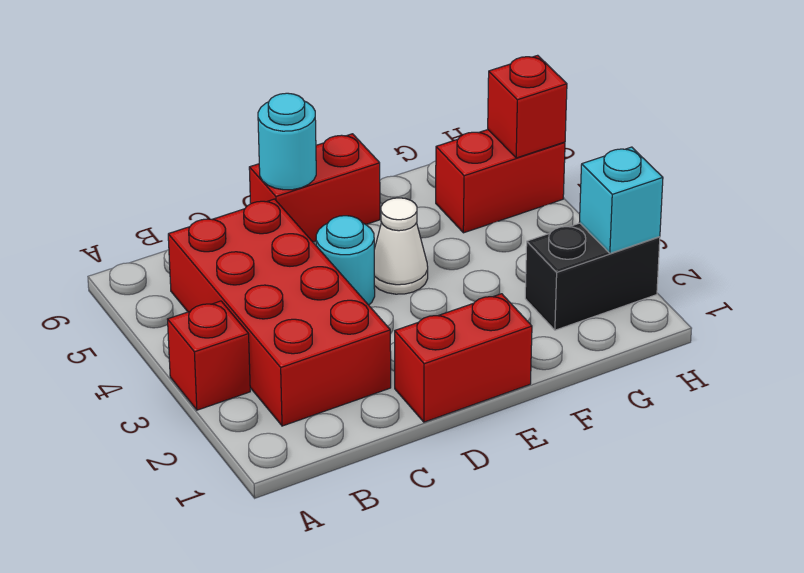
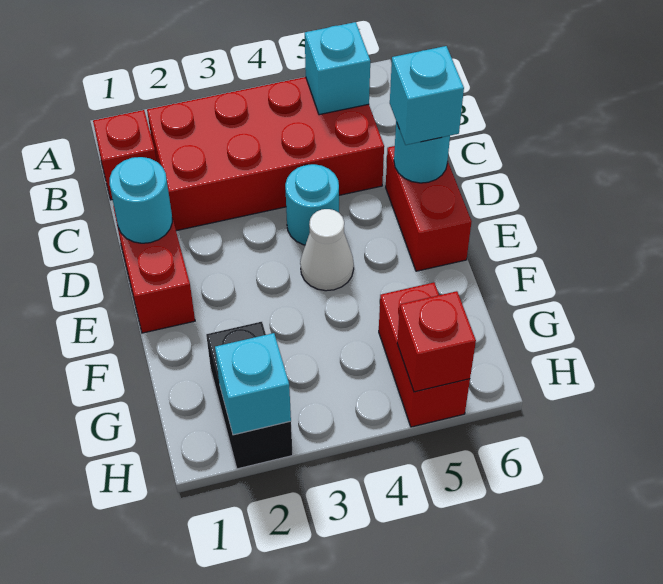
red brick A3 level 1 -> red brick B1 level 1
none -> cyan brick B5 level 2
none -> cyan round brick D1 level 2
none -> cyan brick D6 level 3

